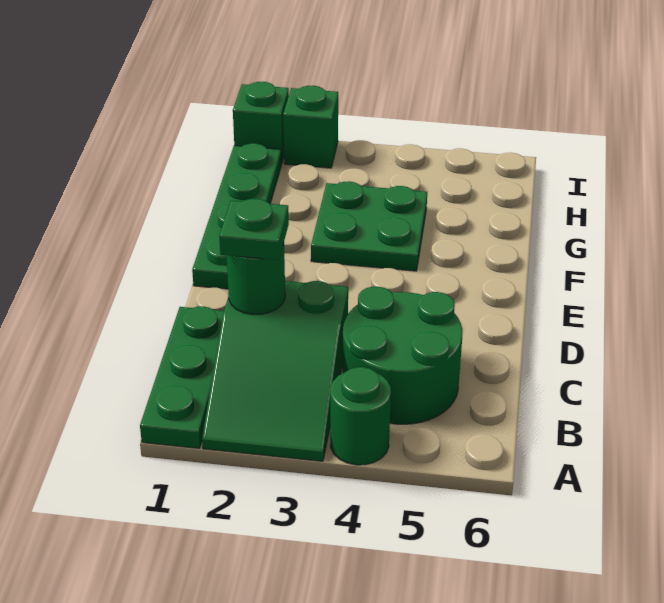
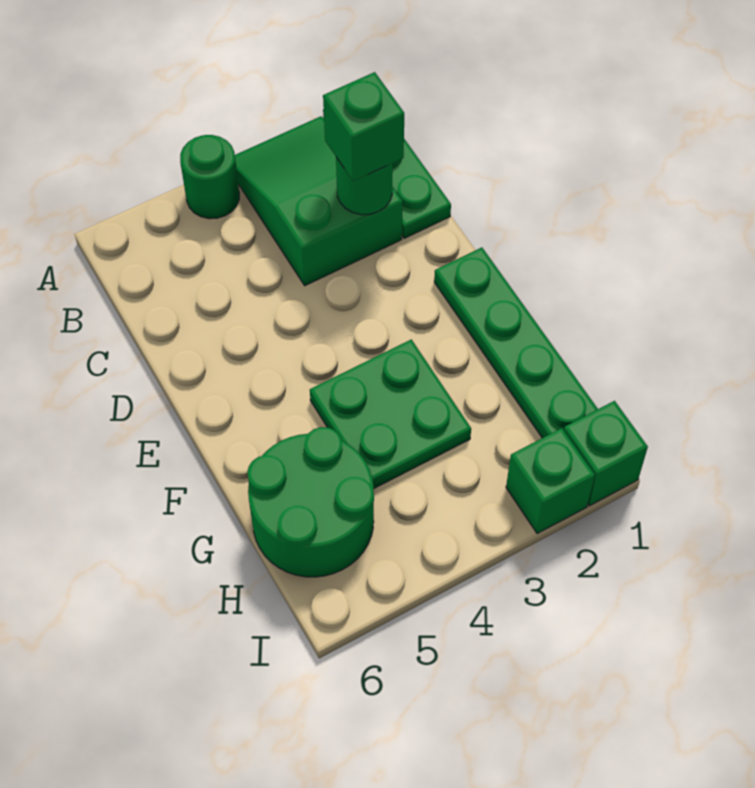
green round brick B4:C5 level 1 -> green round brick G5:H6 level 1
green plate C2 level 3 -> green brick C2 level 3

